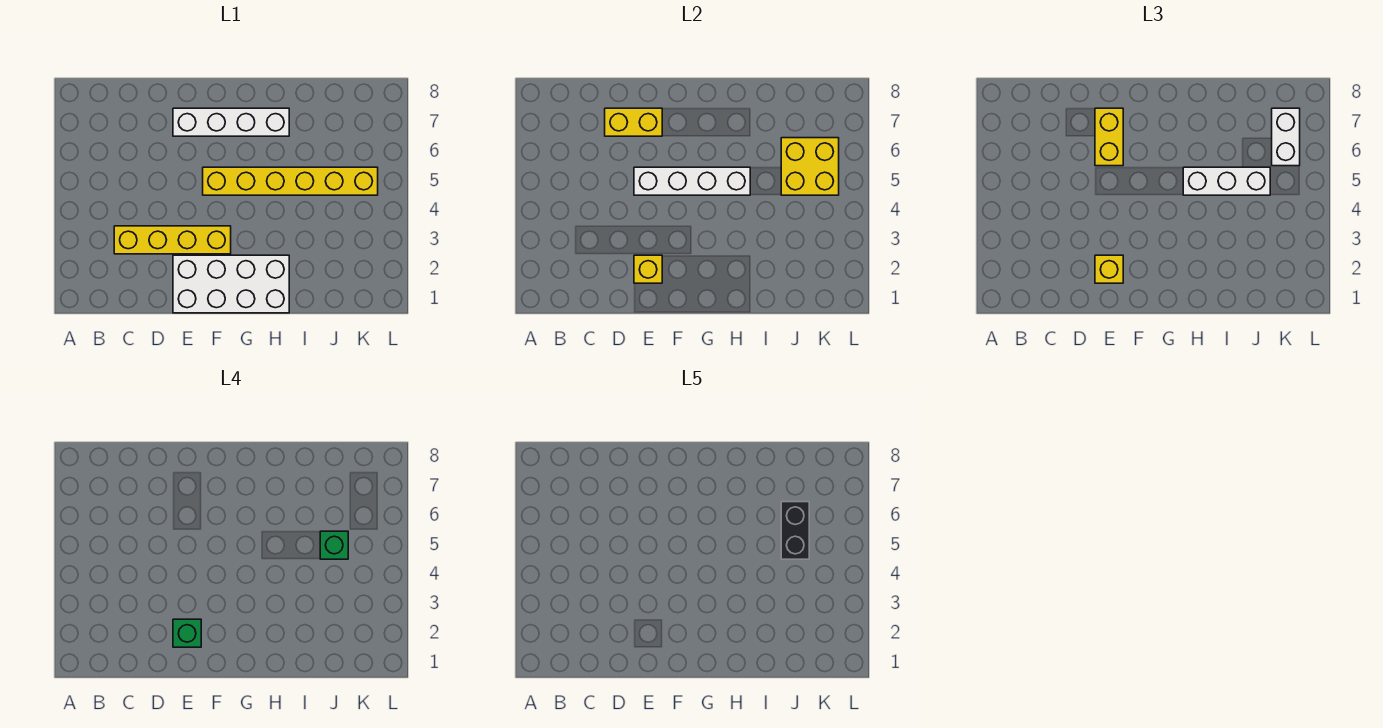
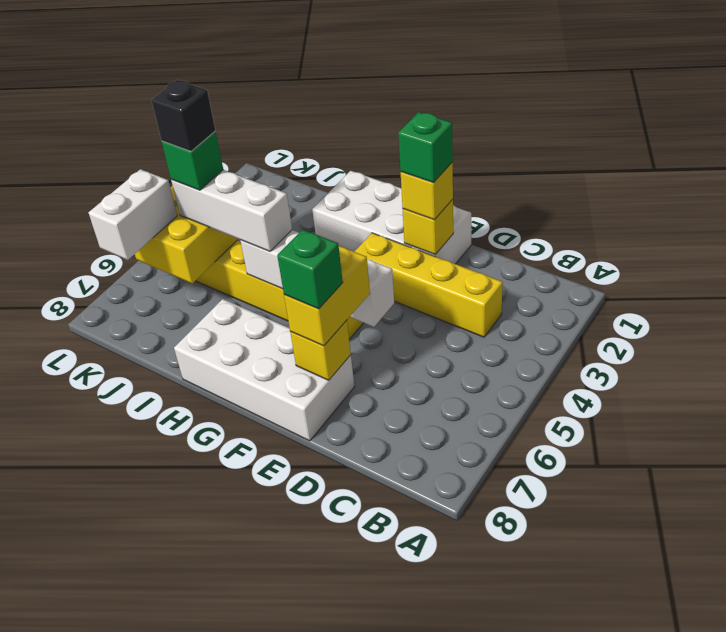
yellow brick D7:E7 level 2 -> yellow brick E7 level 2
white brick E7:H7 level 1 -> white brick E7:H8 level 1
none -> green brick E7 level 4
black brick J5:J6 level 5 -> black brick J5 level 5

